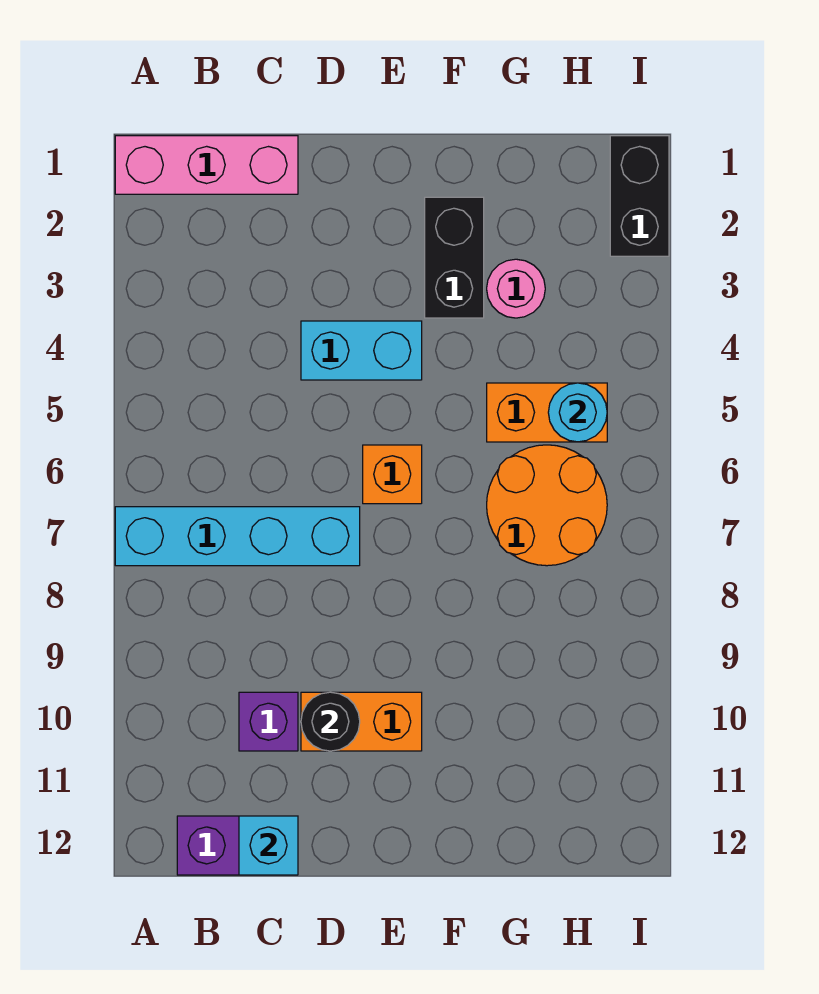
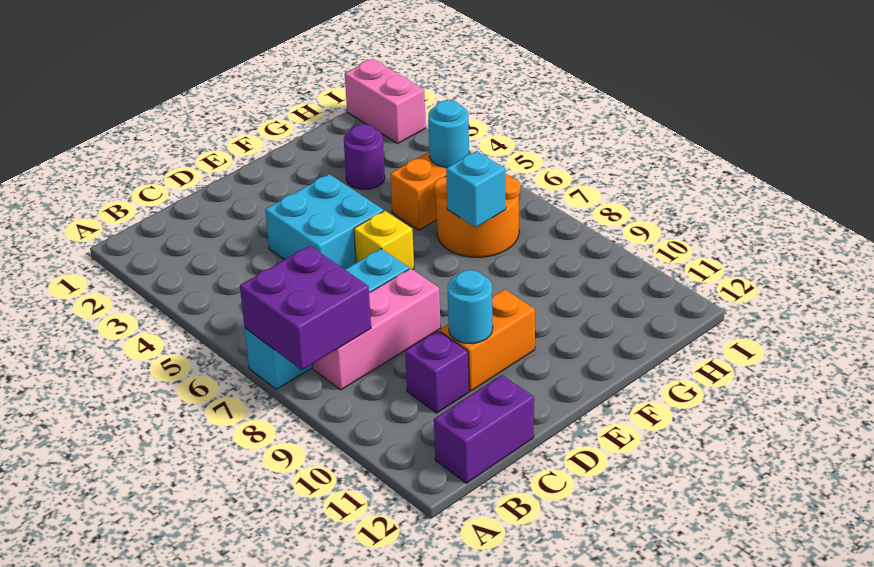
pink brick A1:C1 level 1 -> pink brick B8:D8 level 1
none -> purple brick A7:B8 level 2
cyan brick C12 level 2 -> cyan brick G7 level 2
cyan brick D4:E4 level 1 -> cyan brick D4:E5 level 1
black round brick D10 level 2 -> cyan round brick D10 level 2
orange brick E6 level 1 -> yellow brick E6 level 1
black brick F2:F3 level 1 -> none
pink round brick G3 level 1 -> purple round brick G3 level 1
black brick I1:I2 level 1 -> pink brick I1:I2 level 1

